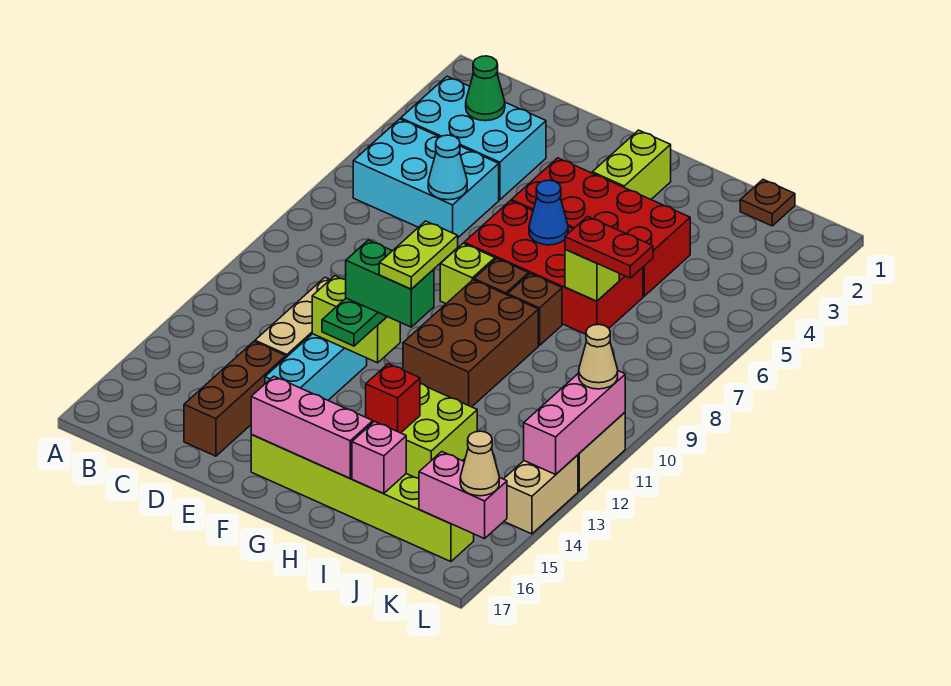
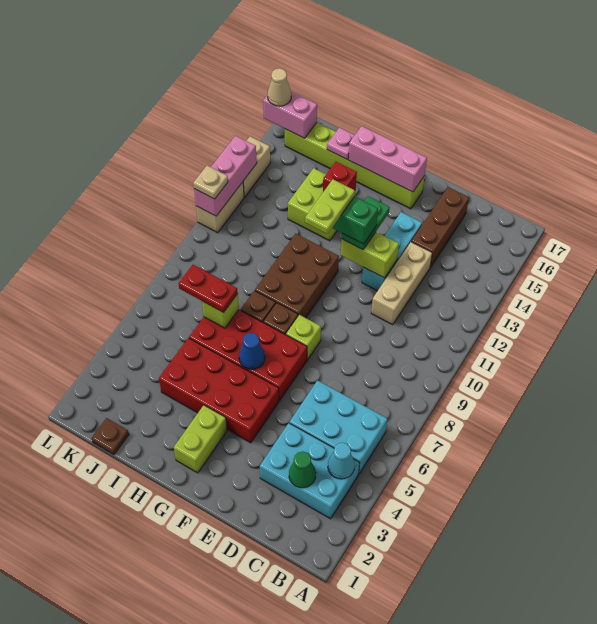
cyan cone D6 level 2 -> cyan cone B4 level 2
pink brick I16 level 2 -> pink plate I16 level 2
tan cone L11 level 3 -> tan plate L11 level 3

